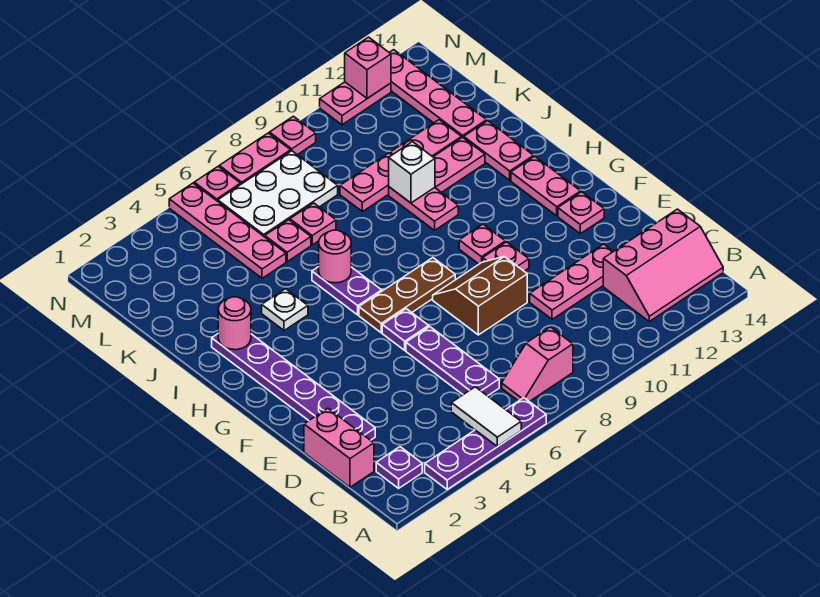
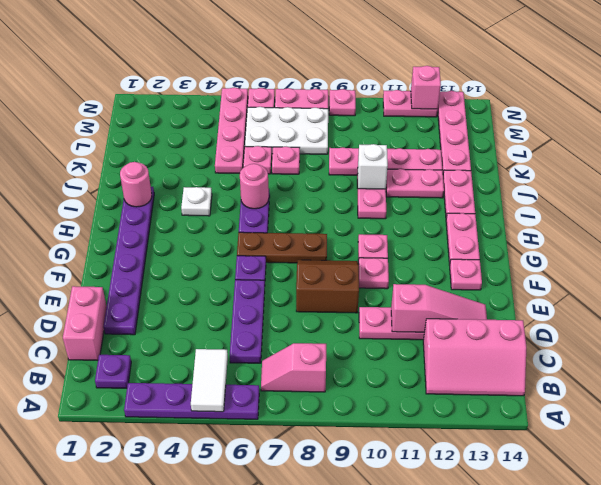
none -> pink slope D11:D13 level 2 top 11

